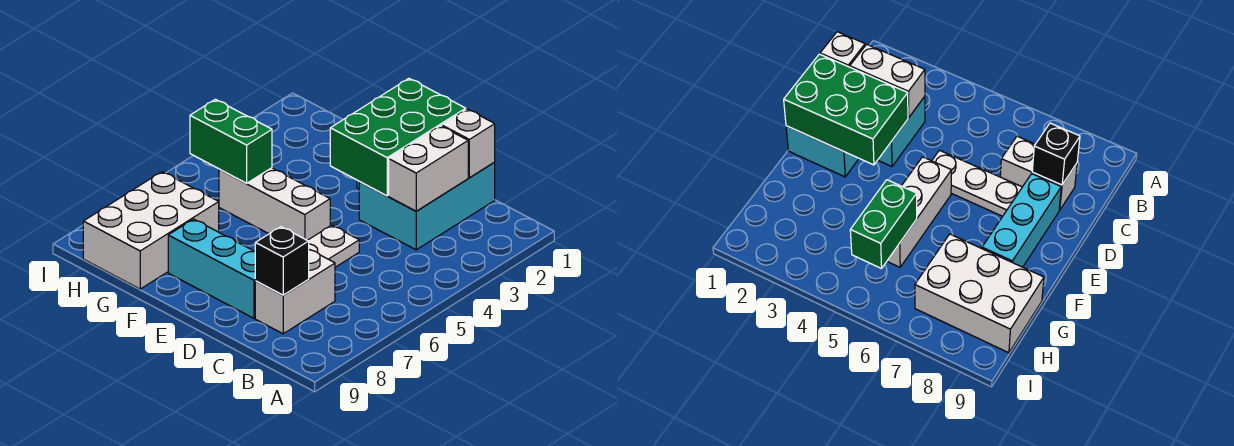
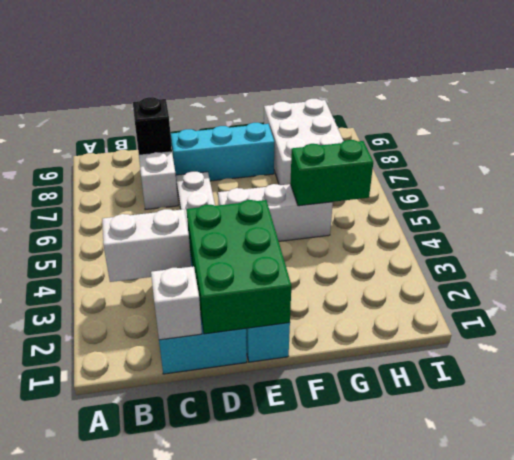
white brick C2:C3 level 2 -> white brick B3:C3 level 2

